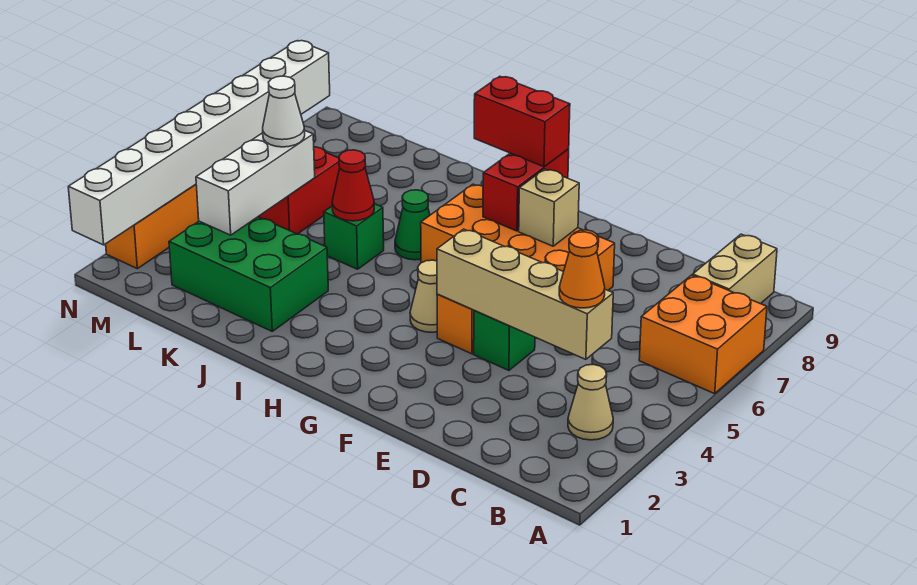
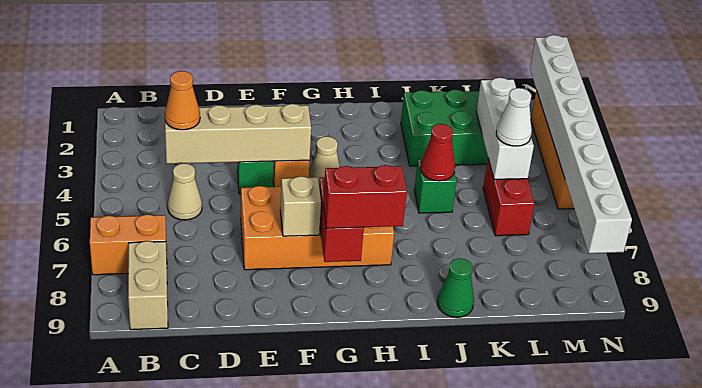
orange brick A6:B7 level 1 -> orange brick A7:B7 level 1
tan cone B3 level 1 -> tan cone C5 level 1
green cone I6 level 1 -> green cone J9 level 1

